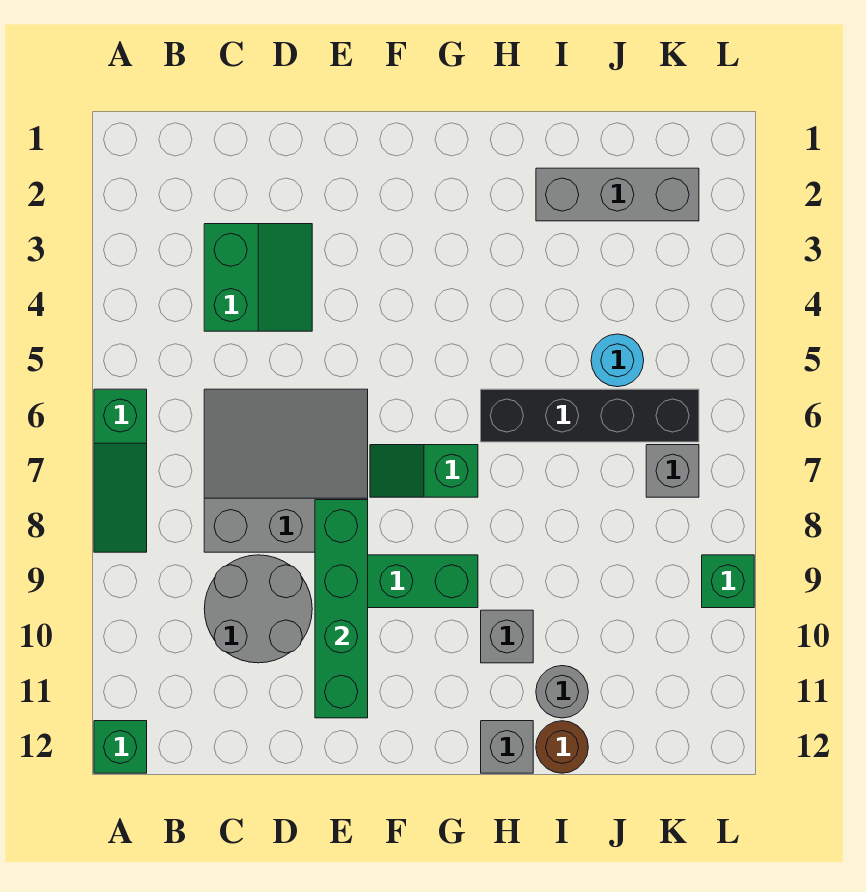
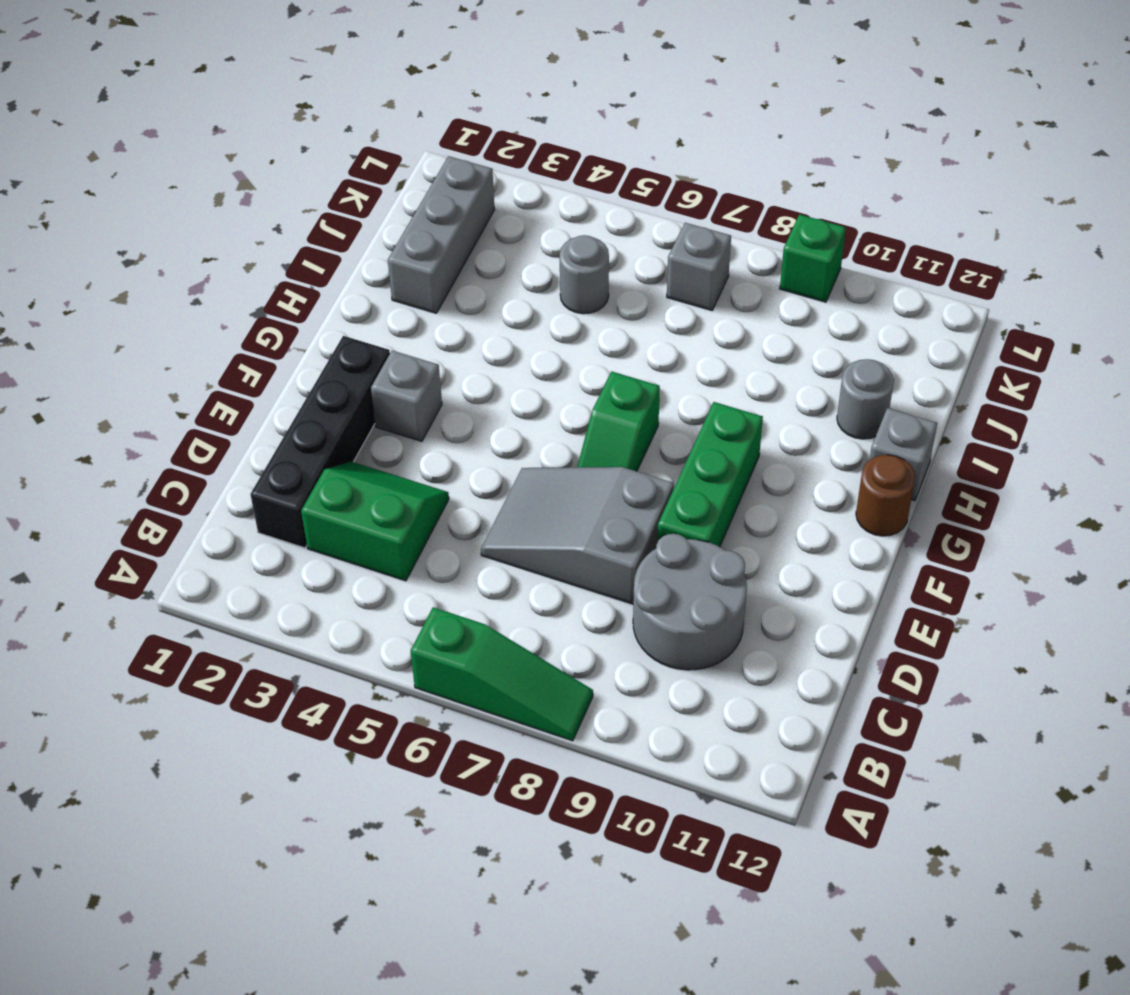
green brick A12 level 1 -> none
grey slope C6:E8 level 1 top 8 -> grey slope D6:E8 level 1 top 8
green brick E8:E11 level 2 -> none
black brick H6:K6 level 1 -> black brick C2:F2 level 1
grey brick H10 level 1 -> grey brick F3 level 1
brown round brick I12 level 1 -> brown round brick G12 level 1
cyan round brick J5 level 1 -> grey round brick J5 level 1

